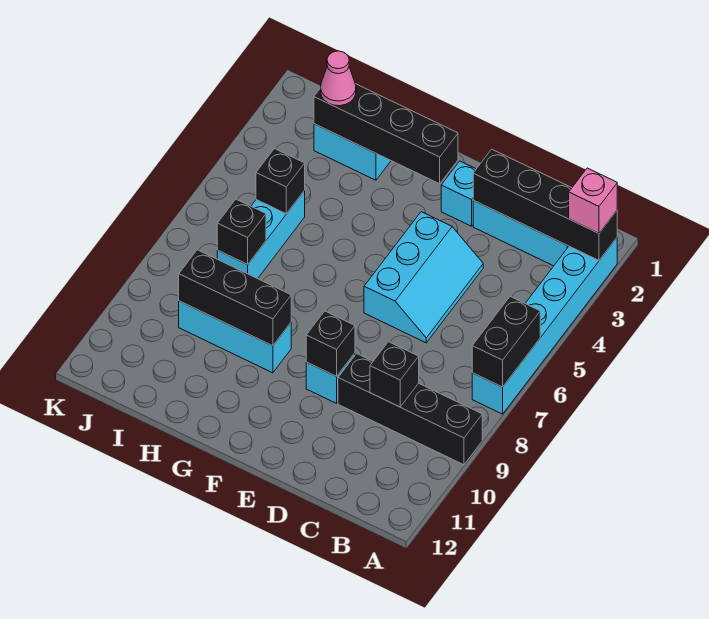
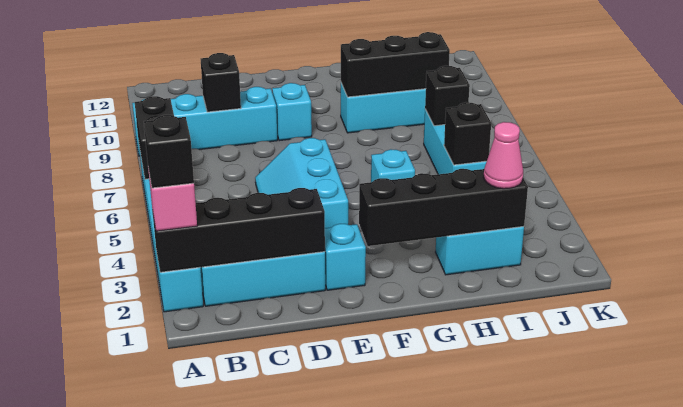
black brick A9:D9 level 1 -> cyan brick A9:D9 level 1
black brick E9 level 2 -> black brick A2 level 4
none -> cyan brick G5 level 1

